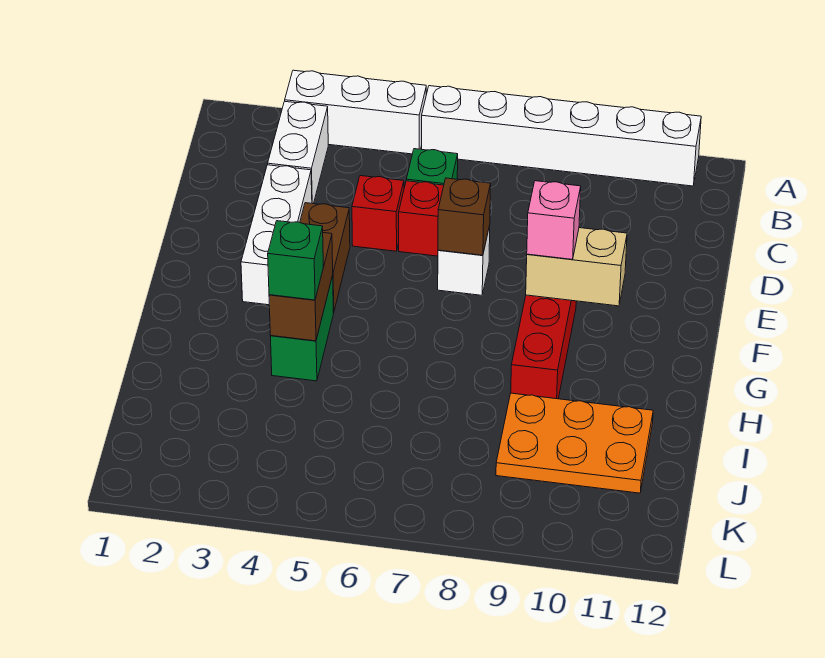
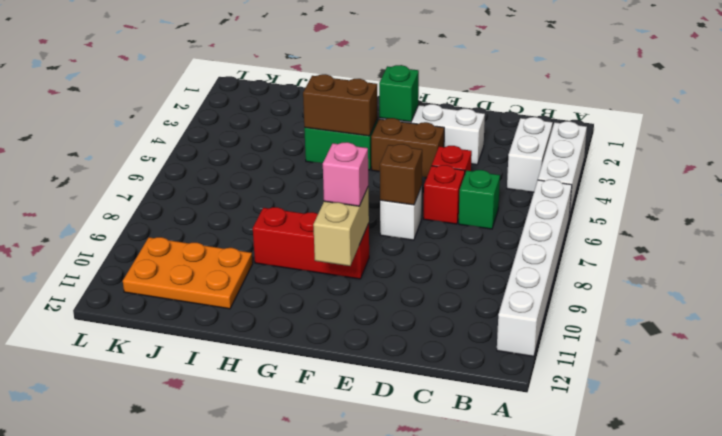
white brick B3:C3 level 1 -> white brick B3:B4 level 1
green brick H4 level 3 -> green brick F3 level 2
orange plate I9:J11 level 1 -> orange plate I10:K11 level 1

